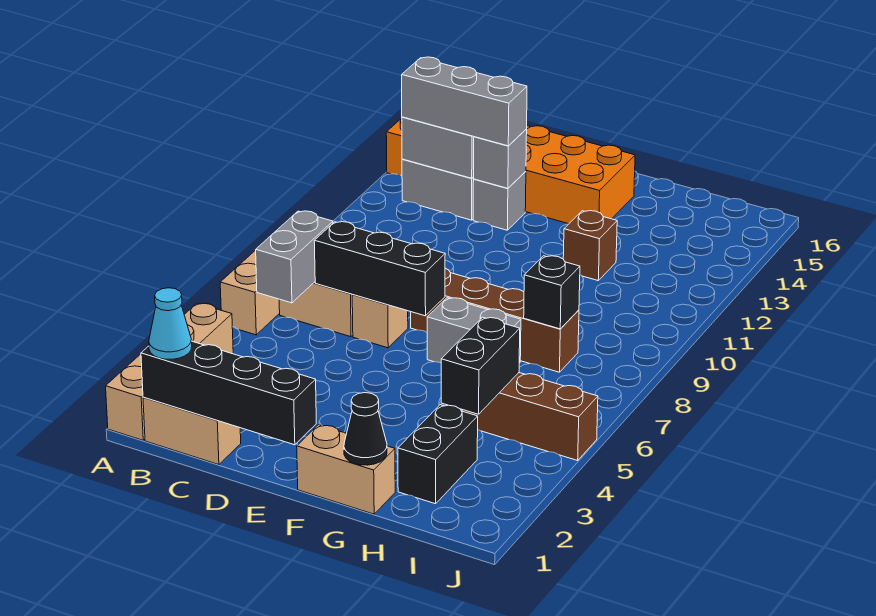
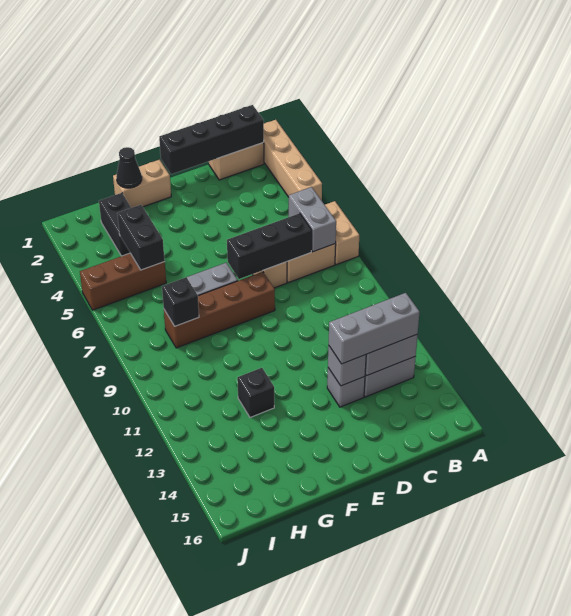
orange brick A14:F15 level 1 -> none
cyan cone B1 level 3 -> none
brown brick G12 level 1 -> black brick G12 level 1

